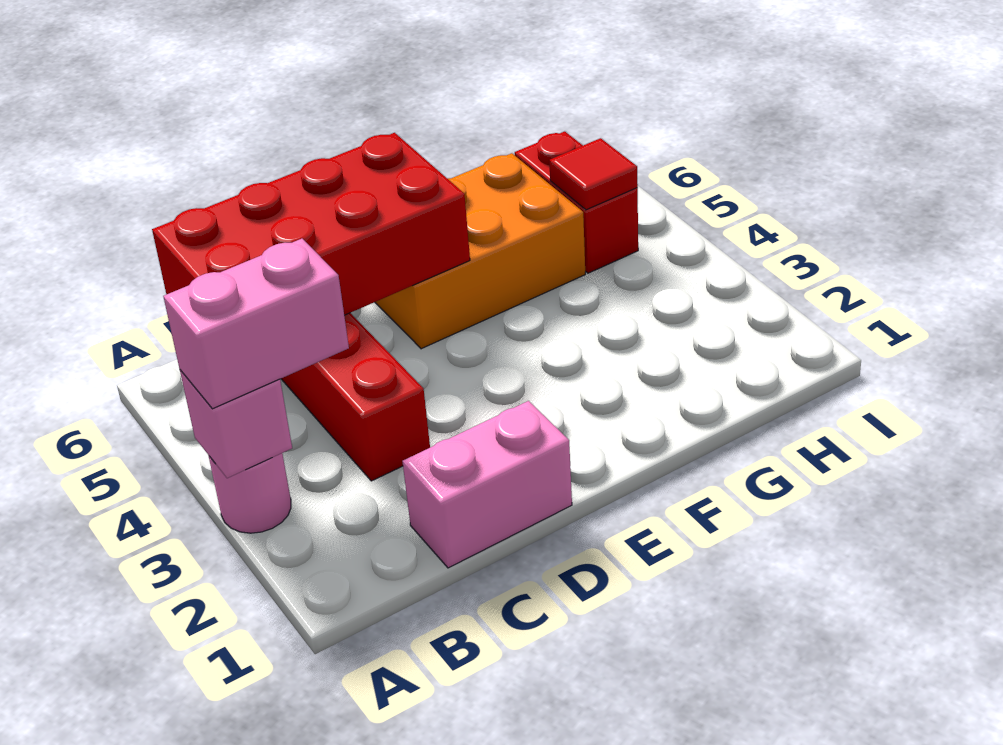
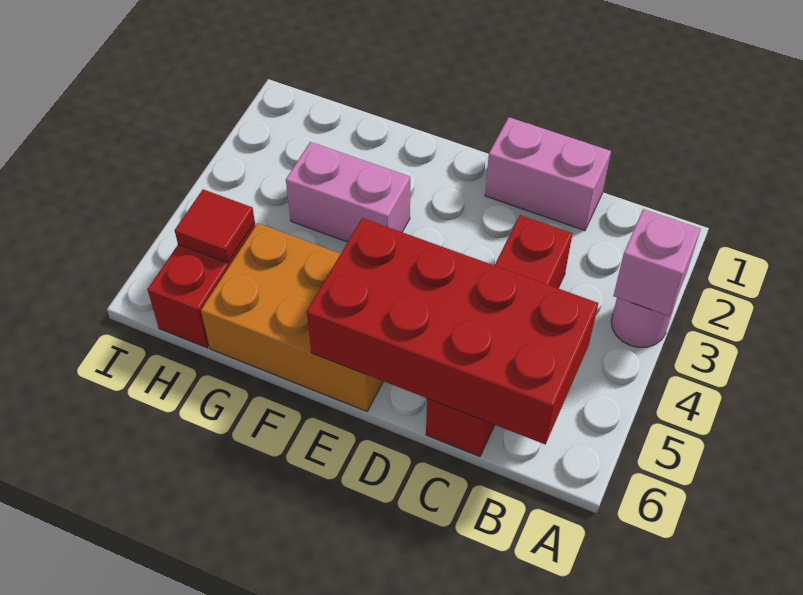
pink brick A3:B3 level 3 -> pink brick F3:G3 level 1

